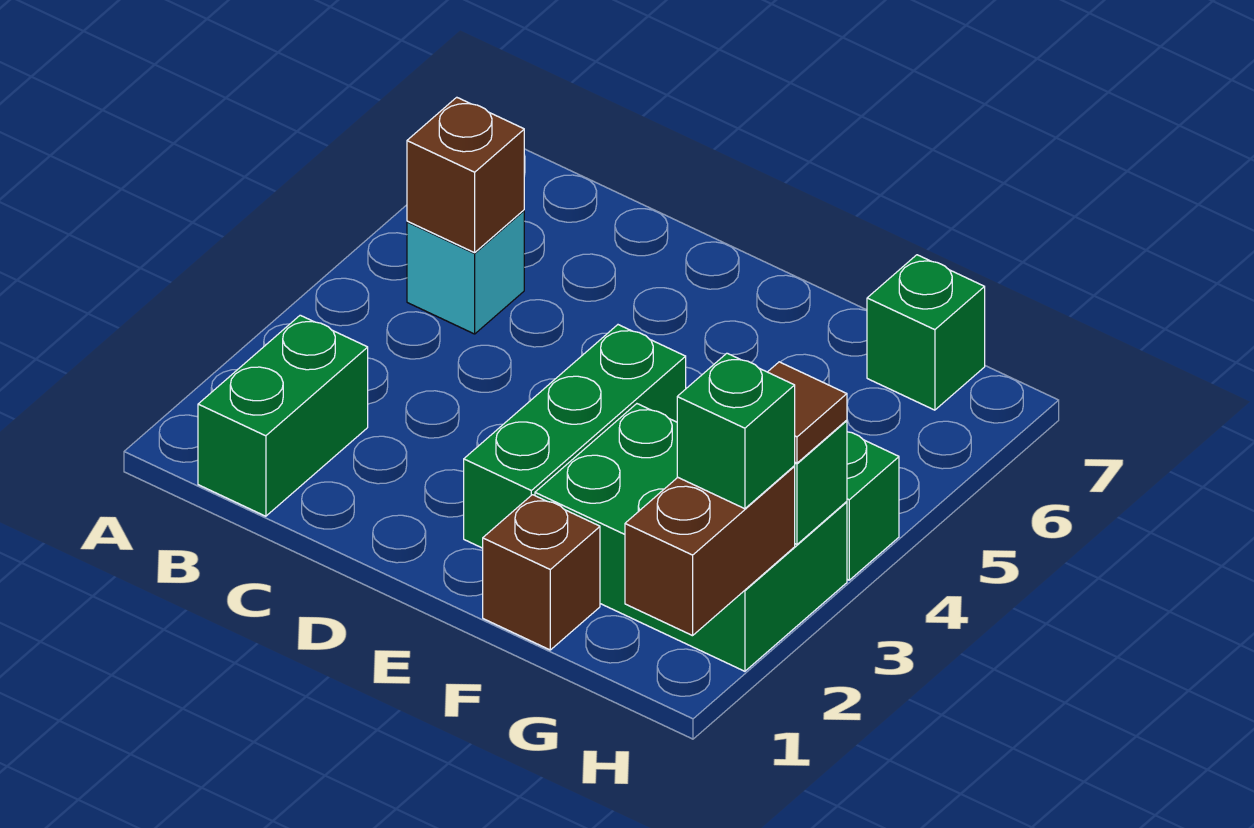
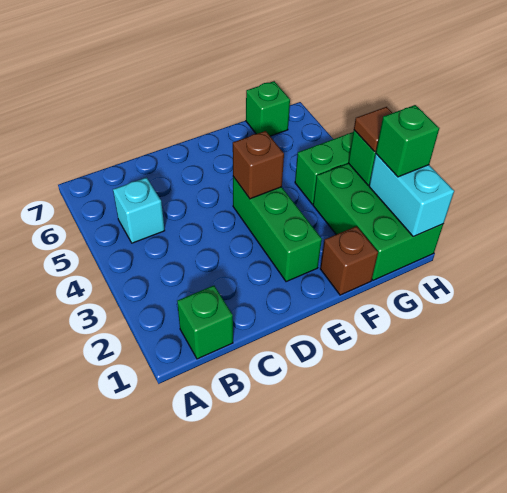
green brick B1:B2 level 1 -> green brick B1 level 1
brown brick B5 level 2 -> brown brick E4 level 2
green brick F2:H3 level 1 -> green brick G1:H3 level 1
brown brick H1:H2 level 2 -> cyan brick H1:H2 level 2

